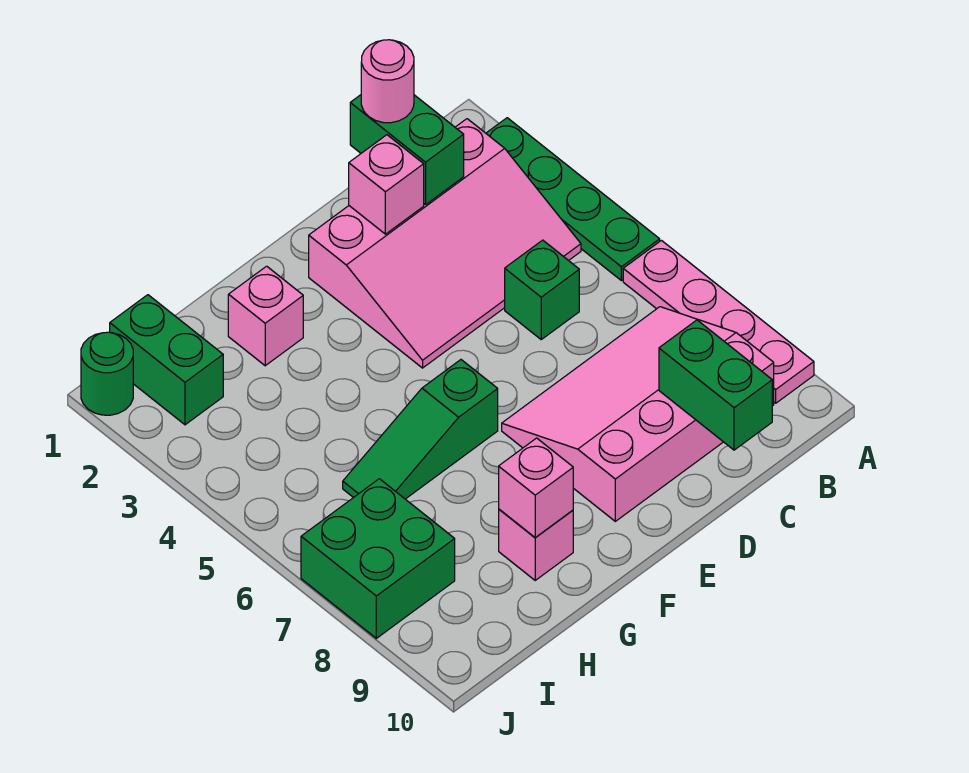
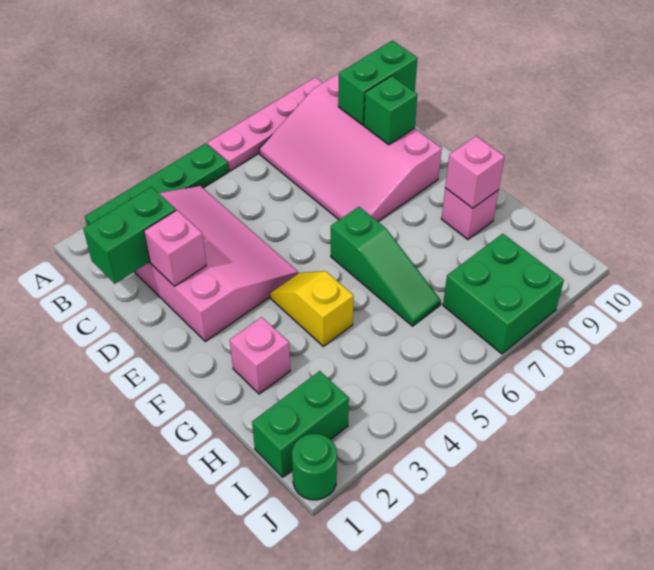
pink round brick C1 level 3 -> none
green brick C5 level 1 -> green brick D9 level 2
none -> yellow slope F4:G4 level 1 top G

